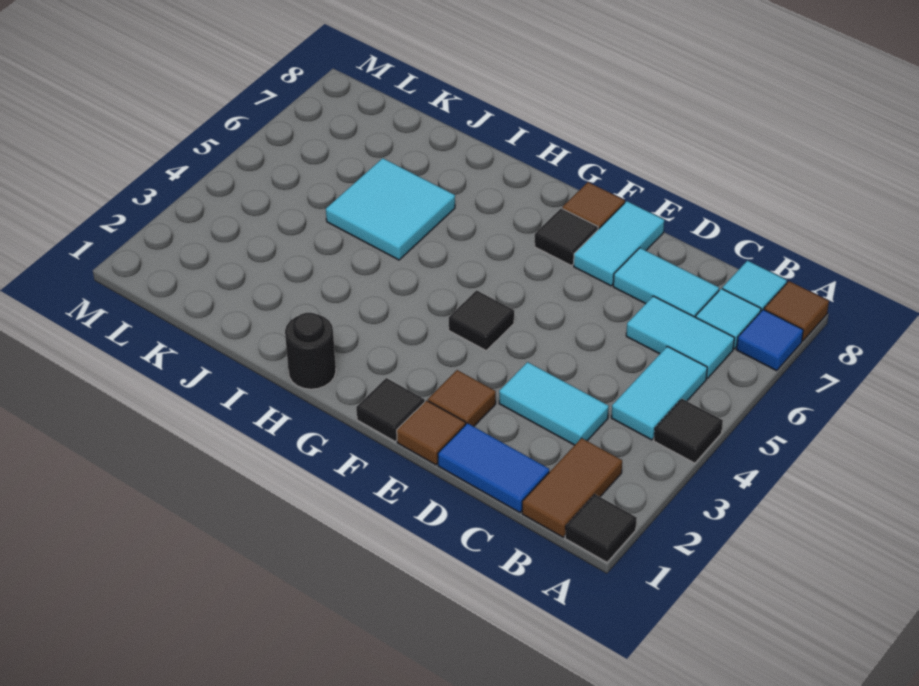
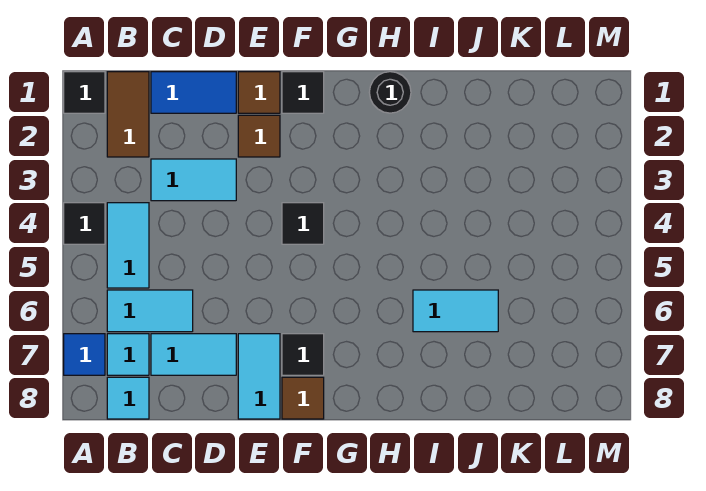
brown tile A8 level 1 -> none
cyan tile I5:J6 level 1 -> cyan tile I6:J6 level 1

